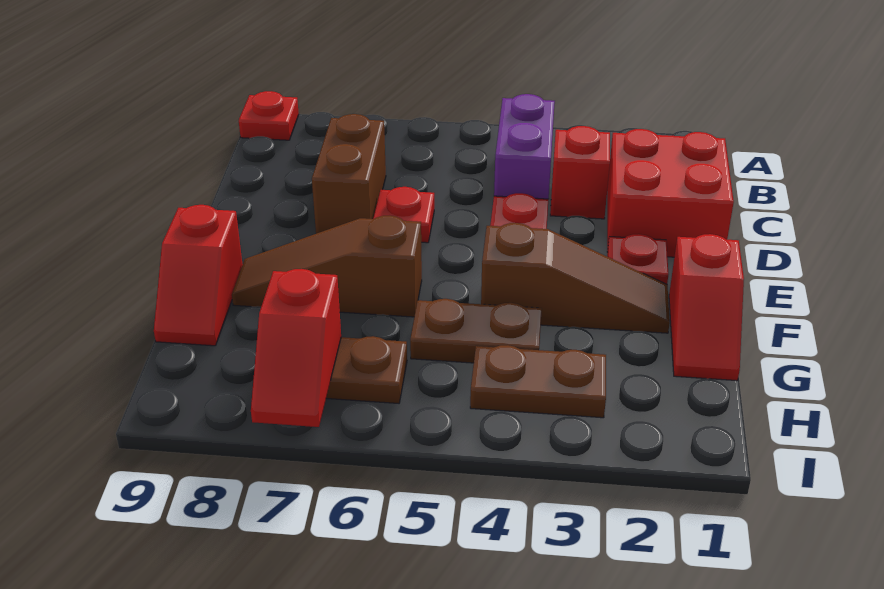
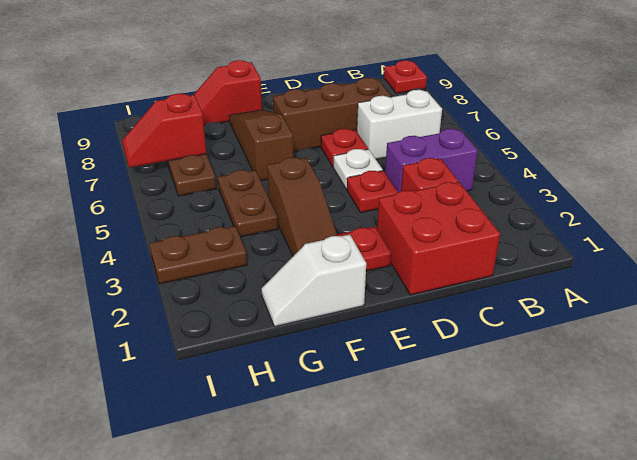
none -> white brick B6:C6 level 1
brown brick C7:D7 level 1 -> brown brick C7:E7 level 1
none -> white plate D5 level 1
red slope F1:G1 level 1 top F -> white slope F1:G1 level 1 top F
brown plate H3:H4 level 1 -> brown plate H3:I3 level 1

